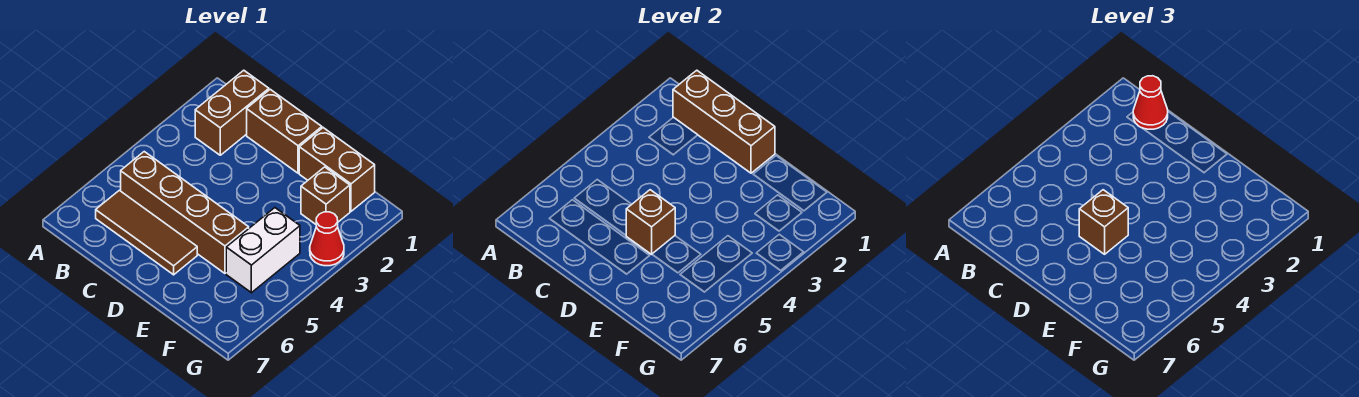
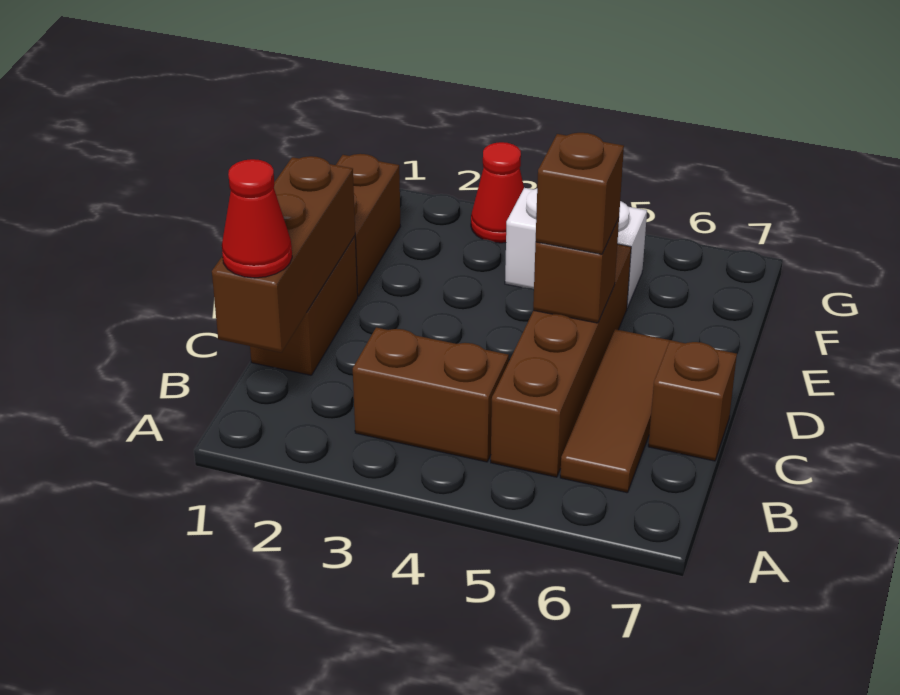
brown brick B1:B2 level 1 -> brown brick B3:B4 level 1
brown brick F2 level 1 -> brown brick C7 level 1

